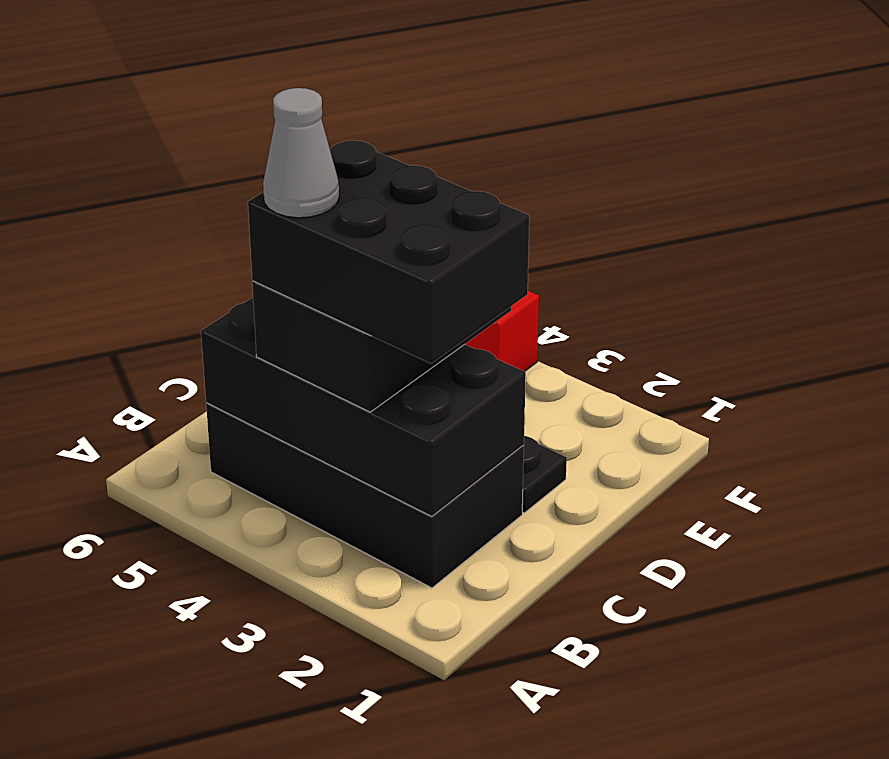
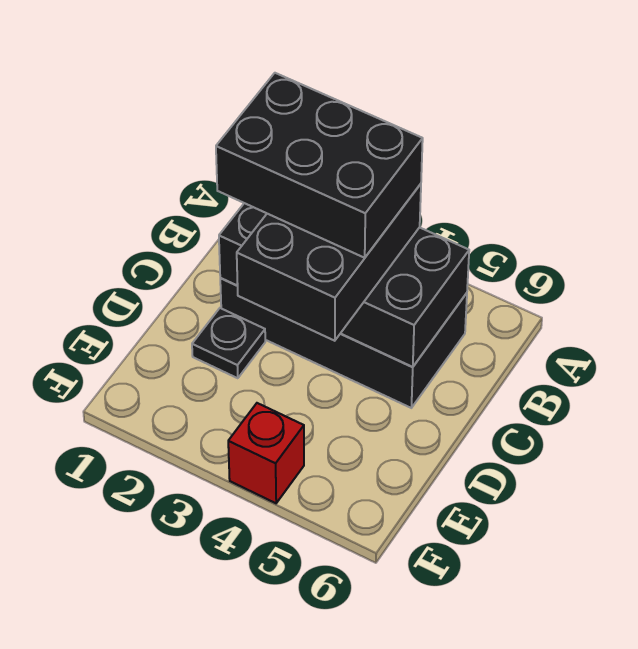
grey cone B4 level 5 -> none

